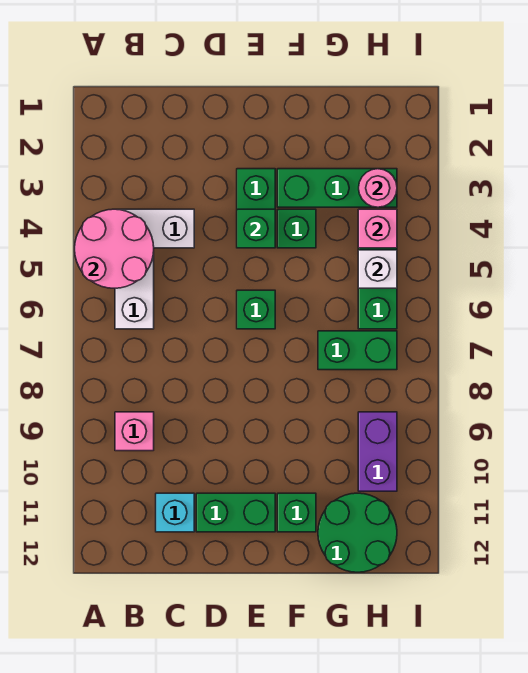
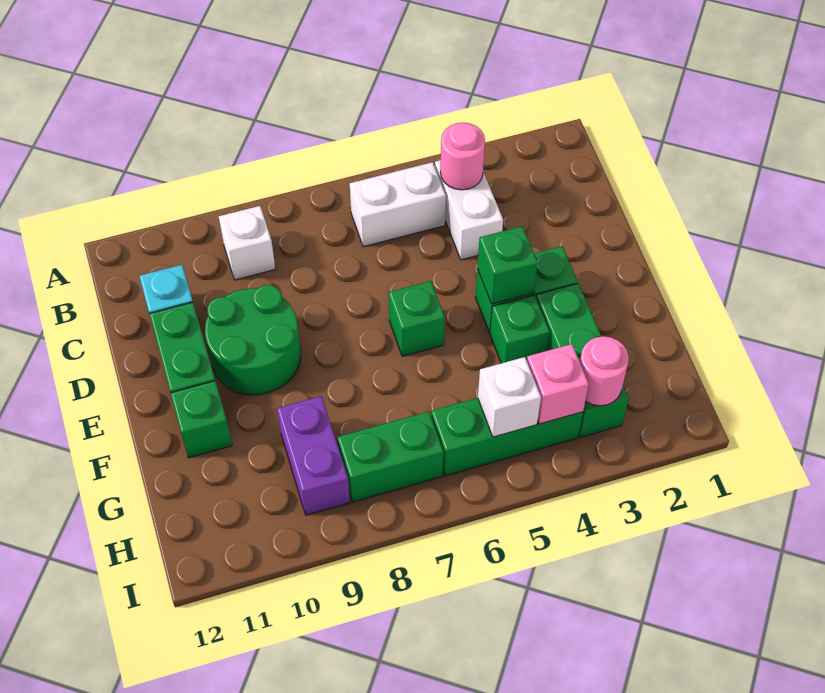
pink round brick A4:B5 level 2 -> pink round brick B4 level 2
pink brick B9 level 1 -> white brick B9 level 1
green brick G7:H7 level 1 -> green brick H7:H8 level 1
green round brick G11:H12 level 1 -> green round brick D9:E10 level 1
purple brick H9:H10 level 1 -> purple brick G9:H9 level 1

